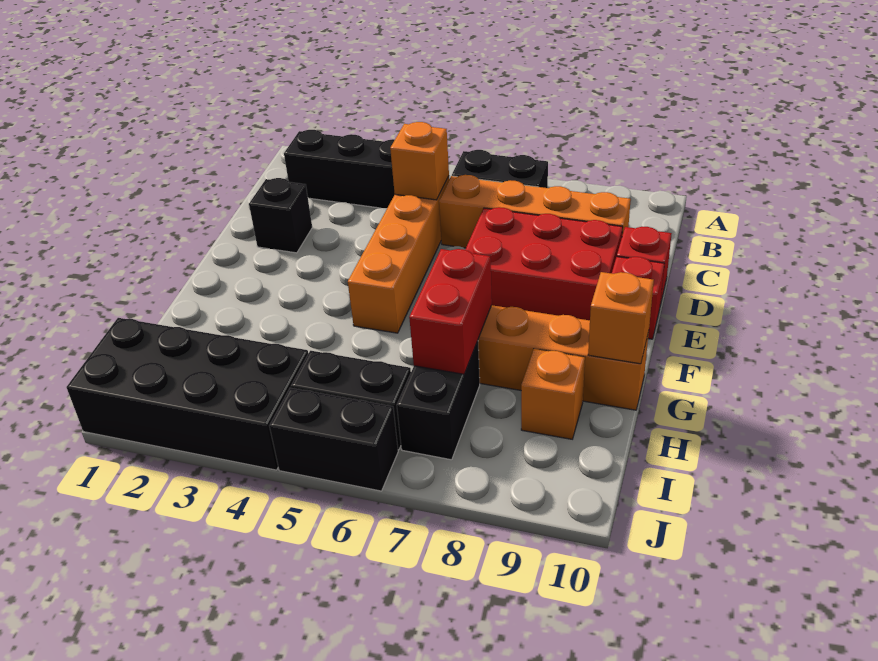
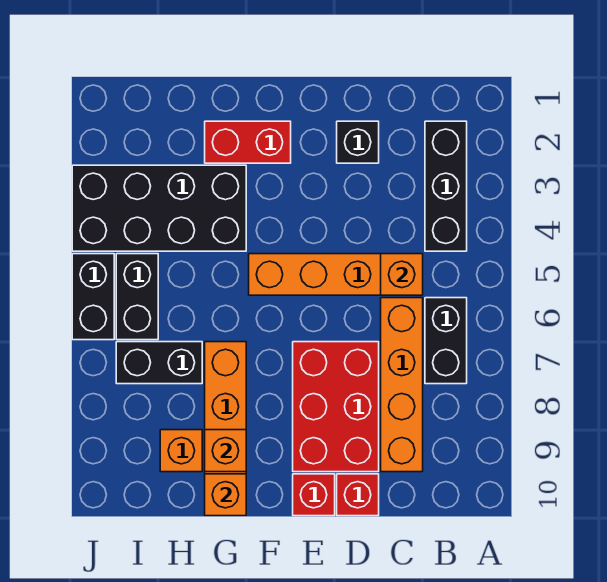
red brick G7:H7 level 2 -> red brick F2:G2 level 1
none -> orange brick G9 level 2
black brick I1:J4 level 1 -> black brick G3:J4 level 1

